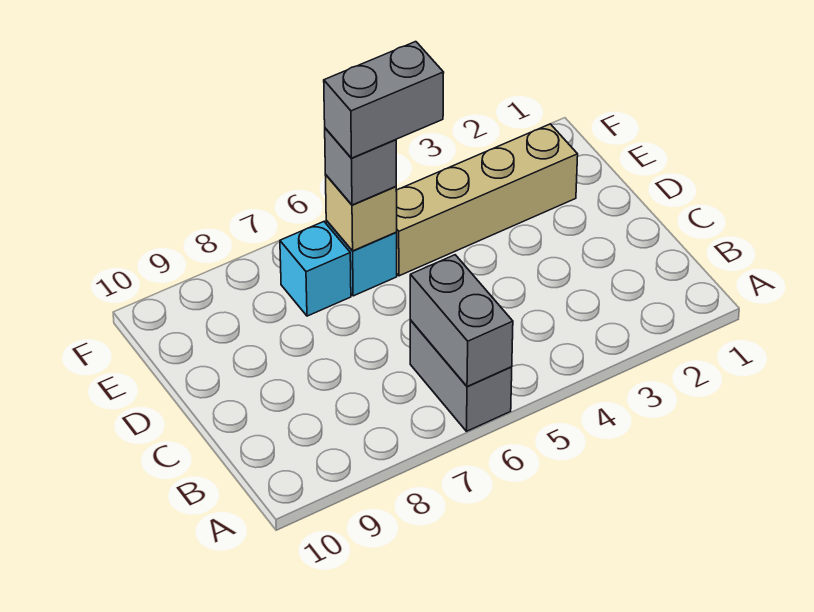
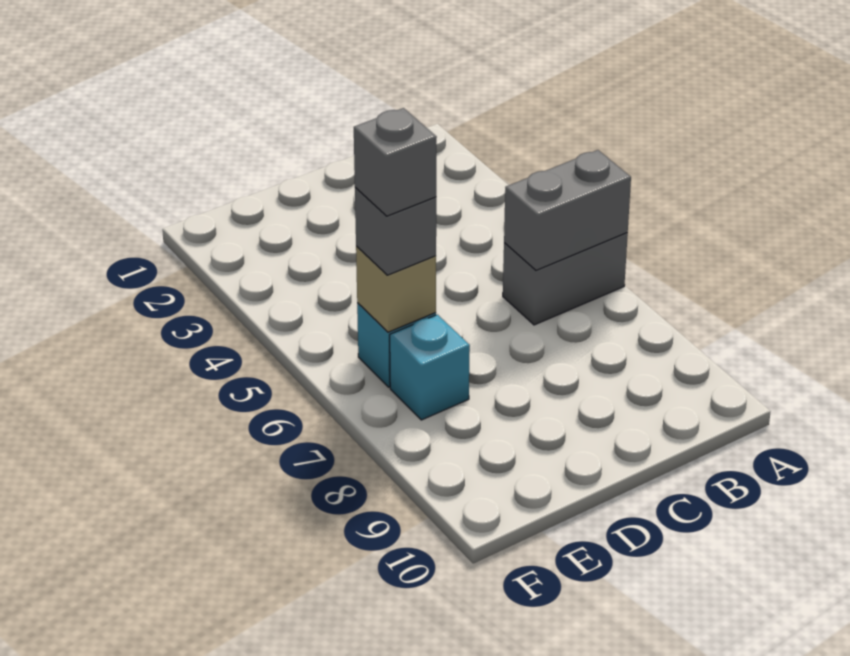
tan brick E2:E5 level 1 -> none
grey brick E5:E6 level 4 -> grey brick E6 level 4

